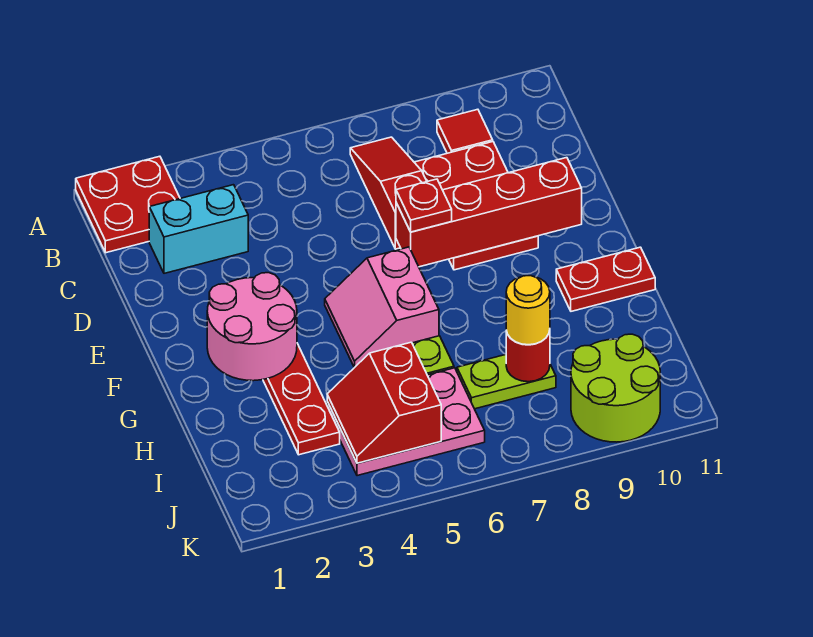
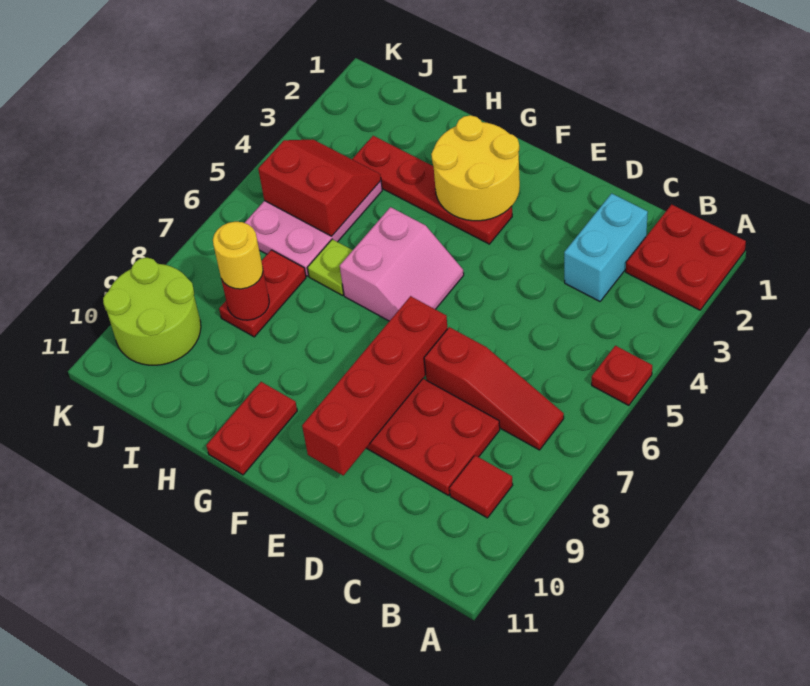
red plate E7 level 3 -> red plate A5 level 1
pink round brick F2:G3 level 2 -> yellow round brick F2:G3 level 2
pink slope F5:G6 level 1 top 6 -> pink slope F5:G6 level 1 top G
lime plate I7:I8 level 1 -> red plate I7:I8 level 1

